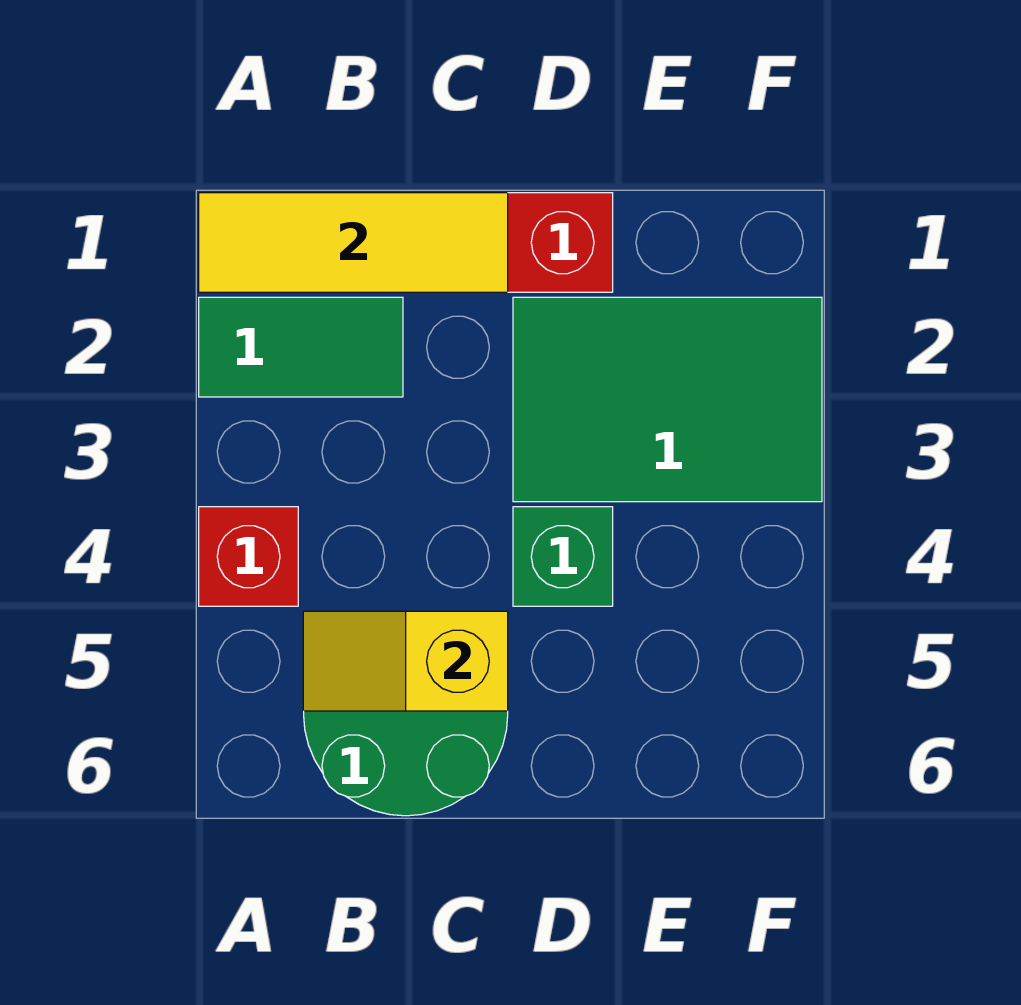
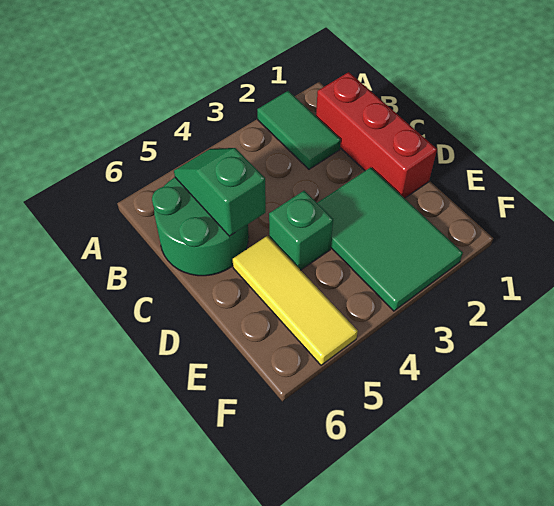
yellow tile A1:C1 level 2 -> yellow tile D5:F5 level 1
red brick A4 level 1 -> none
yellow slope B5:C5 level 2 top C -> green slope B5:C5 level 2 top C

